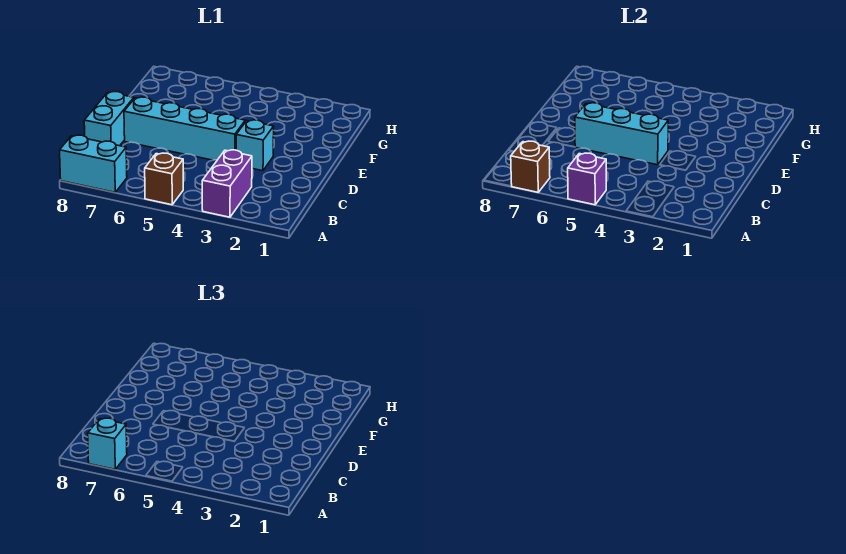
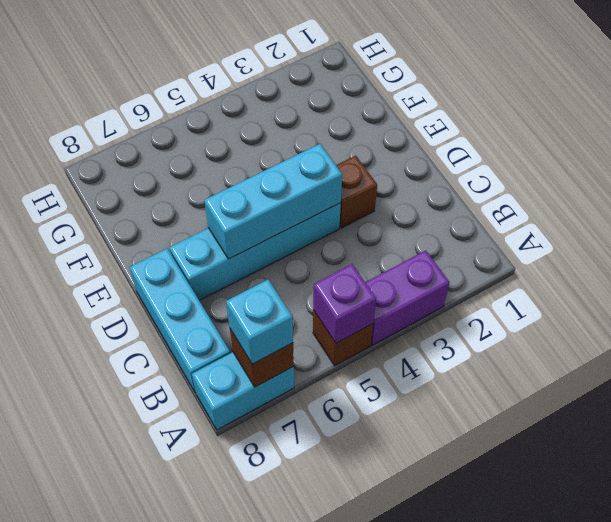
purple brick A3:B3 level 1 -> purple brick A3:A4 level 1
cyan brick C8:D8 level 1 -> cyan brick B8:D8 level 1
cyan brick D3 level 1 -> brown brick D3 level 1

